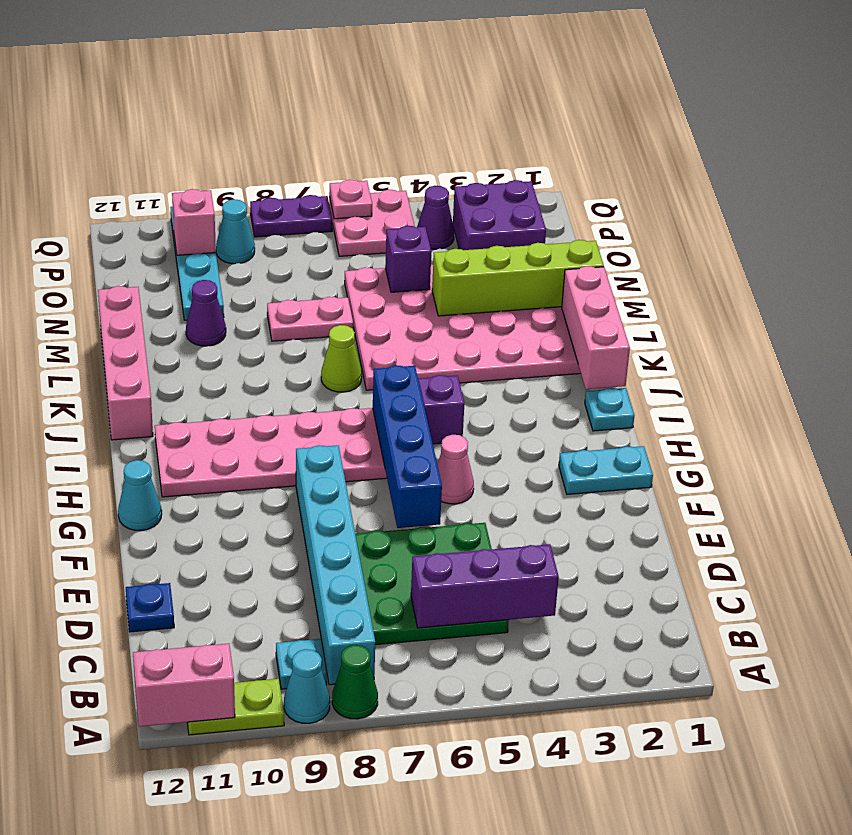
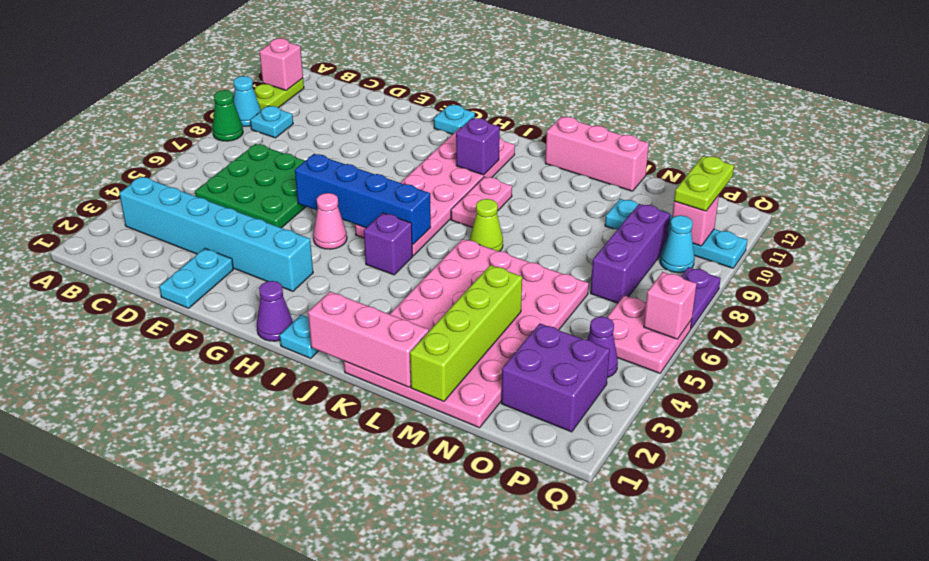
pink brick A11:A12 level 2 -> pink brick A11 level 2
cyan brick B8:G8 level 1 -> cyan brick B3:G3 level 1
purple brick C4:C6 level 2 -> purple brick O7:O9 level 1
blue plate D12 level 1 -> none
cyan plate G1:G2 level 1 -> cyan plate E1:E2 level 1
cyan cone G12 level 1 -> cyan plate G12 level 1
pink brick J12:M12 level 1 -> pink brick K12:M12 level 1
pink plate M7:M8 level 1 -> pink plate J8:J9 level 1
purple cone M10 level 1 -> purple cone H1 level 1
purple brick N5 level 2 -> purple brick I10 level 2
none -> lime plate P10:P11 level 3
pink plate Q6 level 2 -> pink brick Q6 level 2

